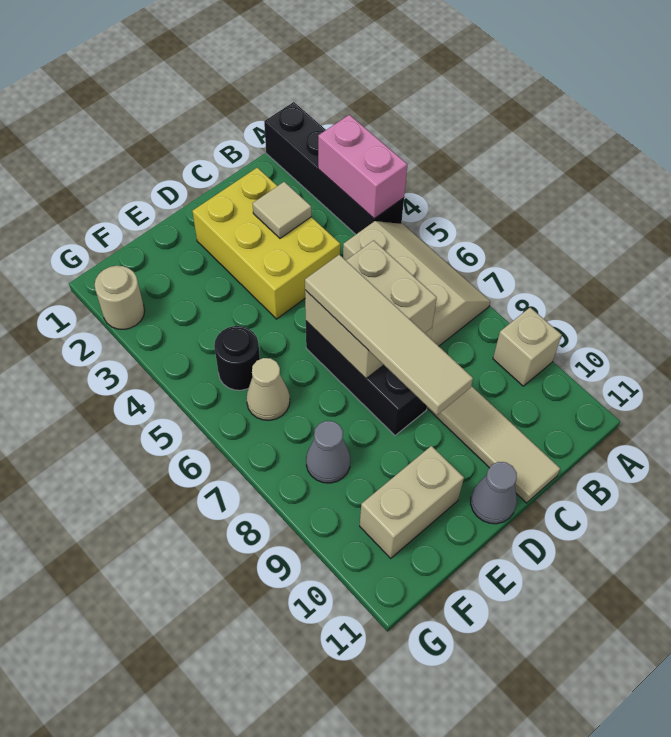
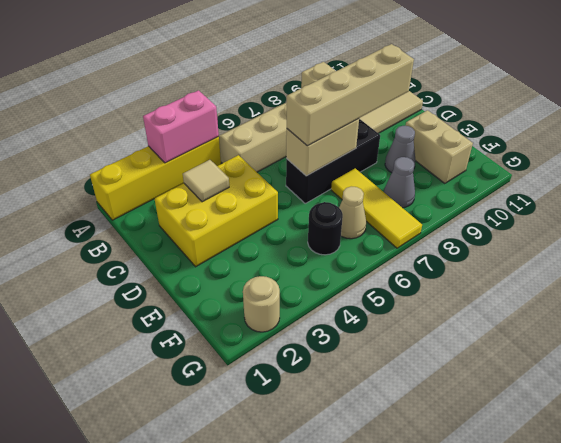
black brick A1:A4 level 1 -> yellow brick A1:A4 level 1
tan brick C6:D7 level 2 -> tan brick D6:D7 level 2
tan tile D6:D9 level 3 -> tan brick D6:D9 level 3
grey cone D11 level 1 -> grey cone E9 level 1
none -> yellow tile E7:G7 level 1

